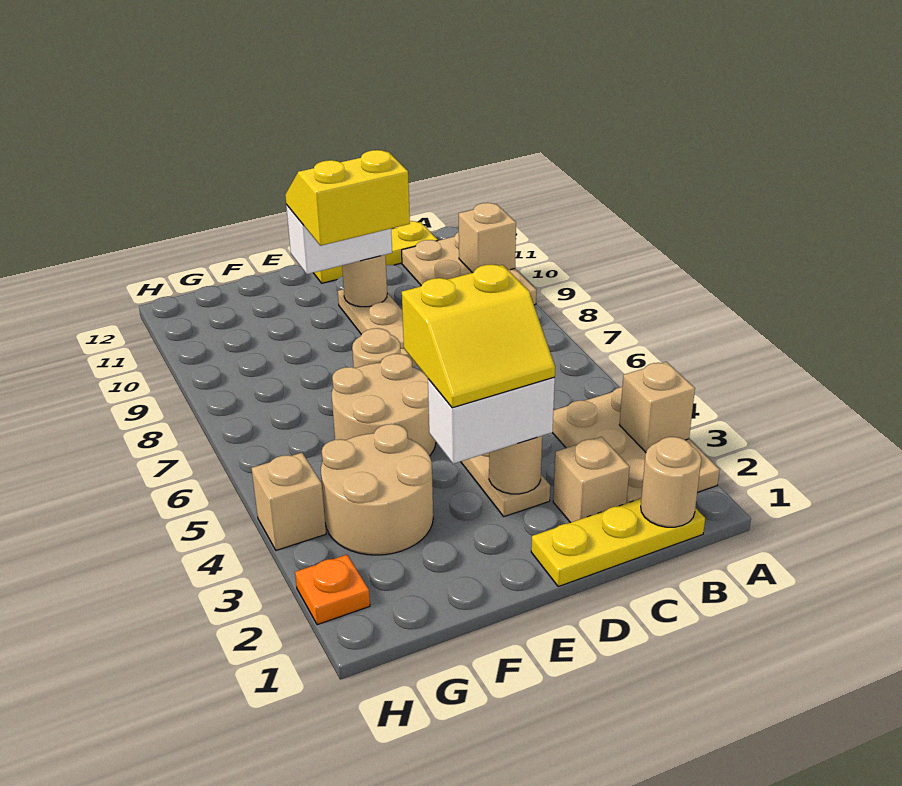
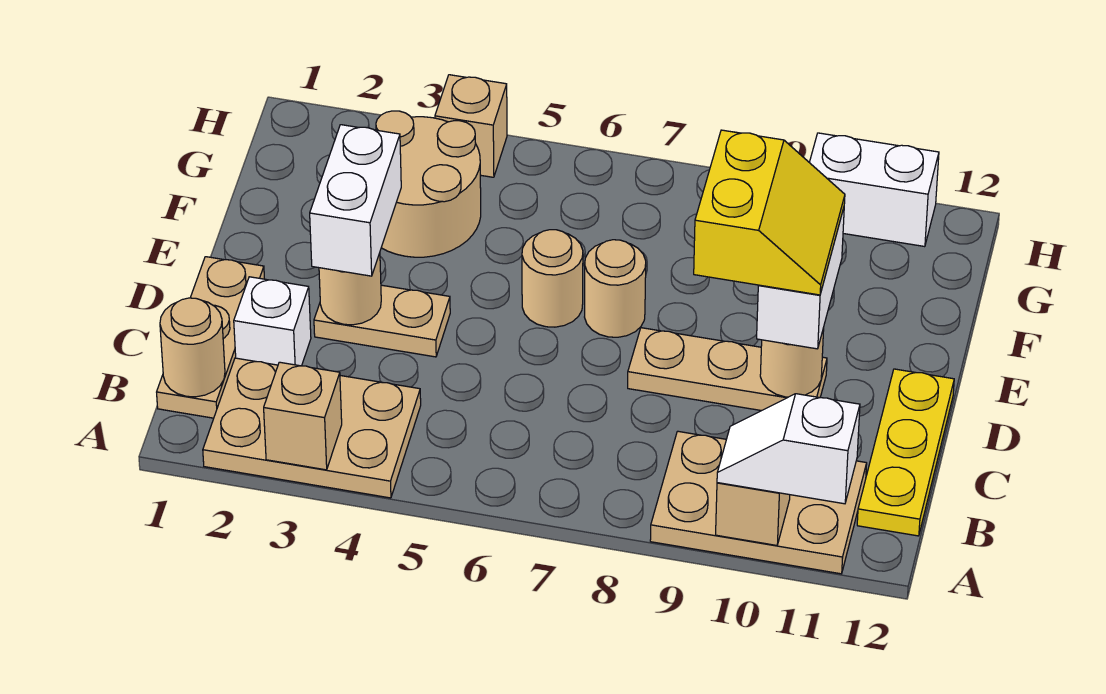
none -> white slope A10:A11 level 3 top 11
yellow plate B1:D1 level 1 -> tan plate B1:D1 level 1
tan brick C2 level 1 -> white brick C2 level 1
yellow slope D3:E4 level 4 top 4 -> none
tan round brick E5:F6 level 1 -> tan round brick E6 level 1
orange plate H2 level 1 -> none
none -> white brick H10:H11 level 1

